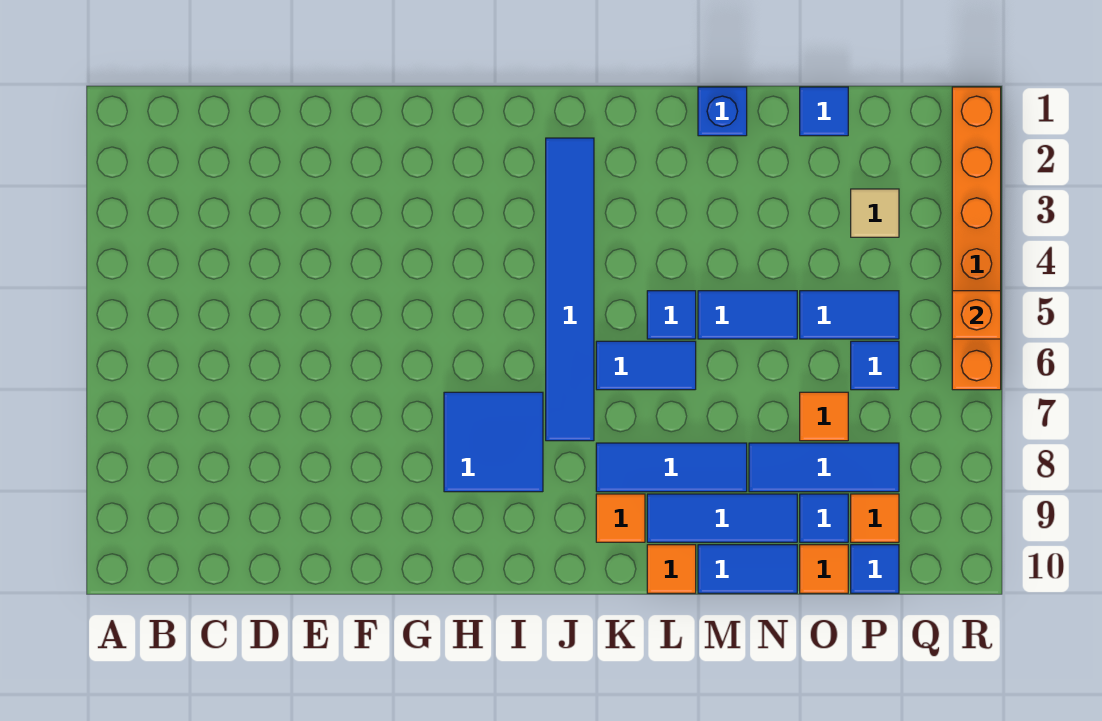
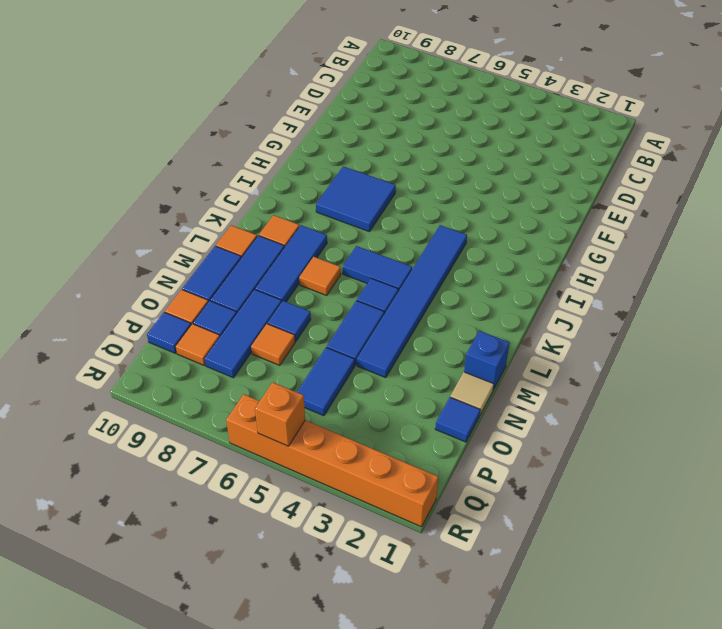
blue tile J2:J7 level 1 -> blue tile I4:N4 level 1
blue tile K6:L6 level 1 -> blue tile K5:K6 level 1
none -> orange tile L7 level 1
tan tile P3 level 1 -> tan tile N1 level 1
blue tile P6 level 1 -> blue tile N7 level 1

